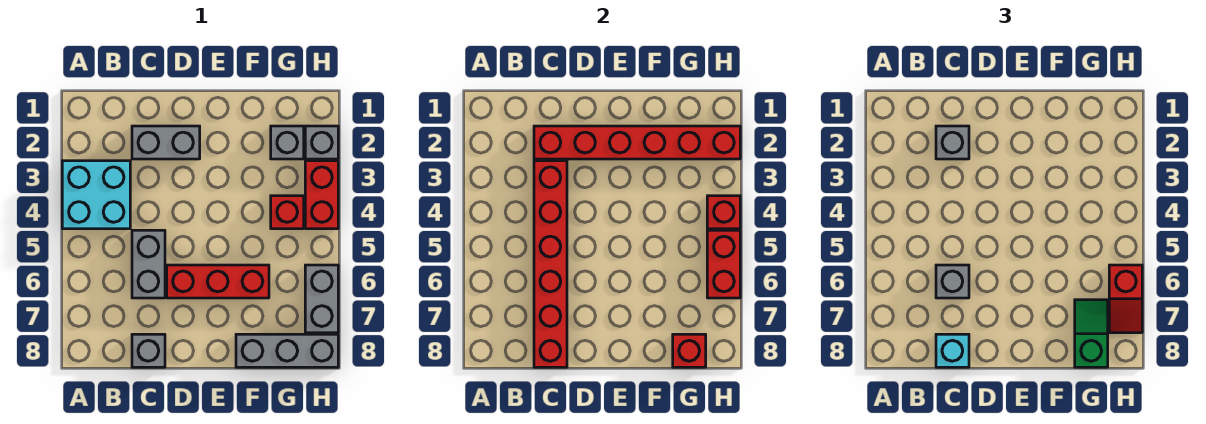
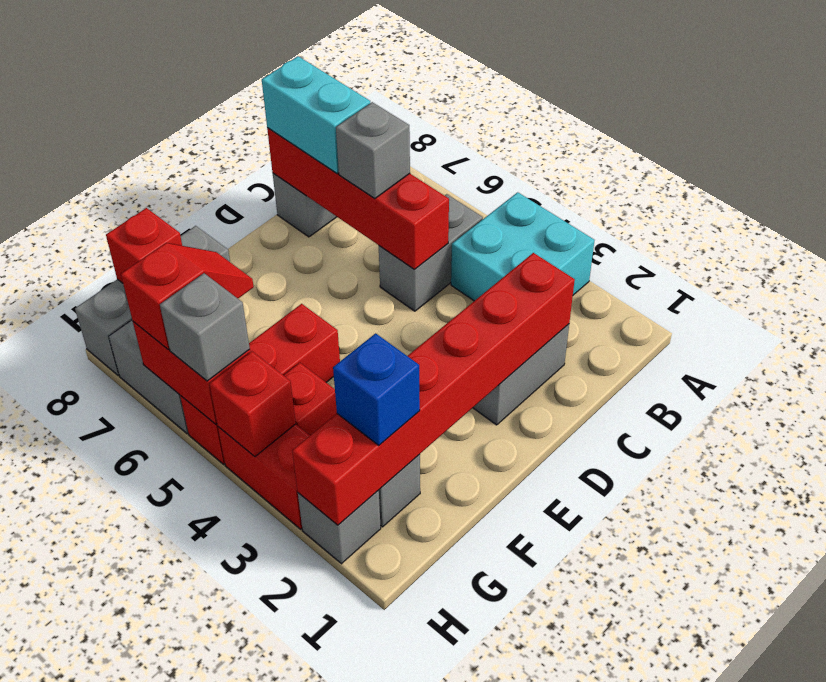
grey brick C2 level 3 -> grey brick H5 level 3
red brick C3:C8 level 2 -> red brick C5:C8 level 2
grey brick C5:C6 level 1 -> grey brick B5:C5 level 1
cyan brick C8 level 3 -> cyan brick C7:C8 level 3
red brick D6:F6 level 1 -> red brick F5:H5 level 1
none -> blue brick G2 level 3
green slope G7:G8 level 3 top 8 -> none
red slope H6:H7 level 3 top 6 -> red slope G6:H6 level 3 top H

